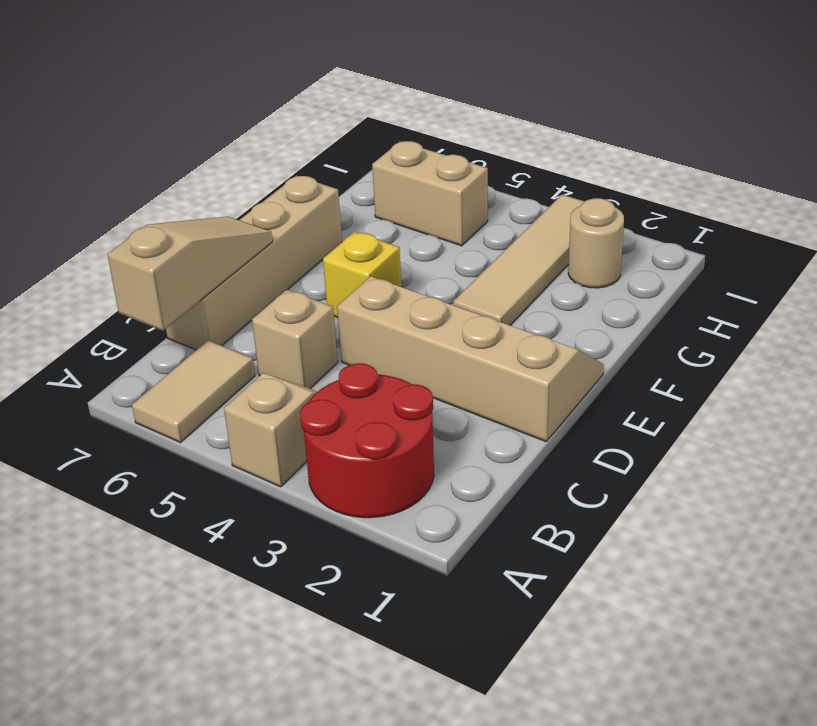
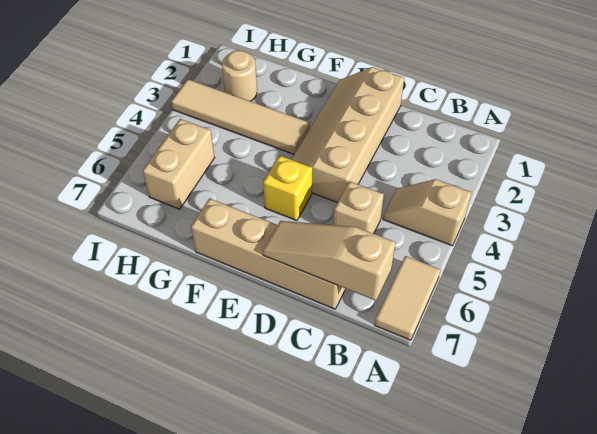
red round brick A2:B3 level 1 -> none
tan tile A6:B6 level 1 -> tan tile A6:A7 level 1

